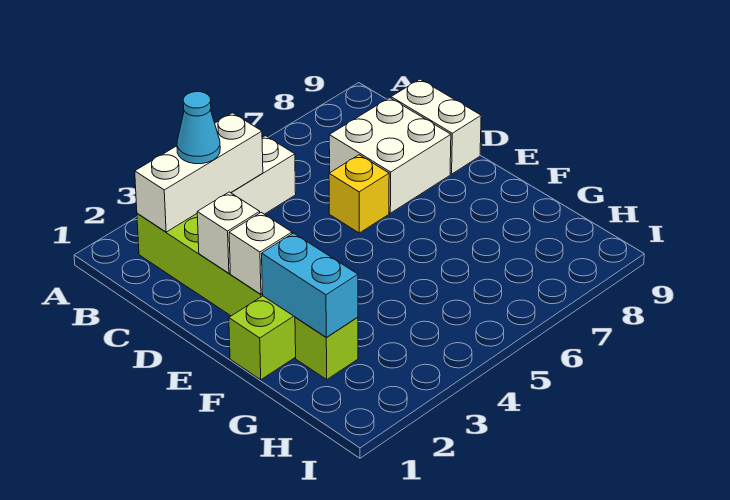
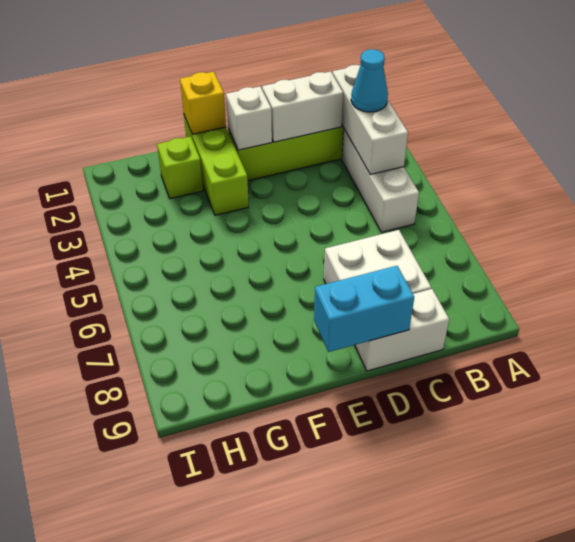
white brick D2 level 2 -> white brick C2:D2 level 2
yellow brick D6 level 1 -> yellow brick F1 level 2
cyan brick F2:G2 level 2 -> cyan brick D9:E9 level 2

